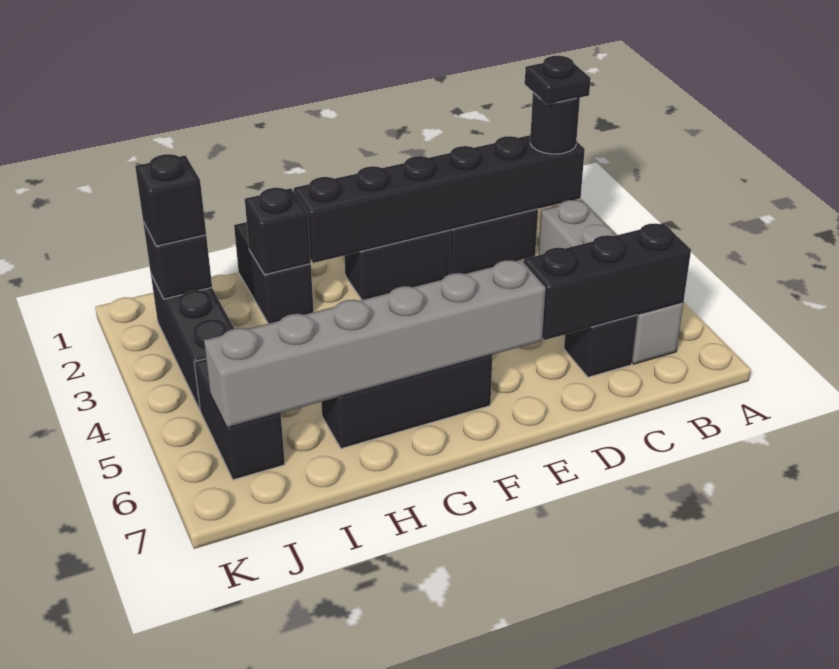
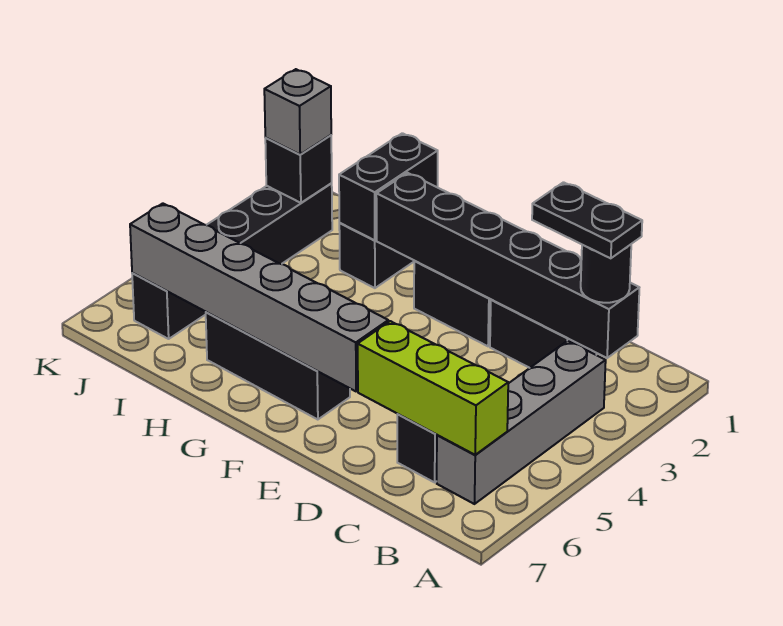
black plate B2 level 4 -> black plate B2:C2 level 4
black brick B6:D6 level 2 -> lime brick B6:D6 level 2
black brick H2 level 2 -> black brick H1:H2 level 2
black brick J2 level 3 -> grey brick J2 level 3

